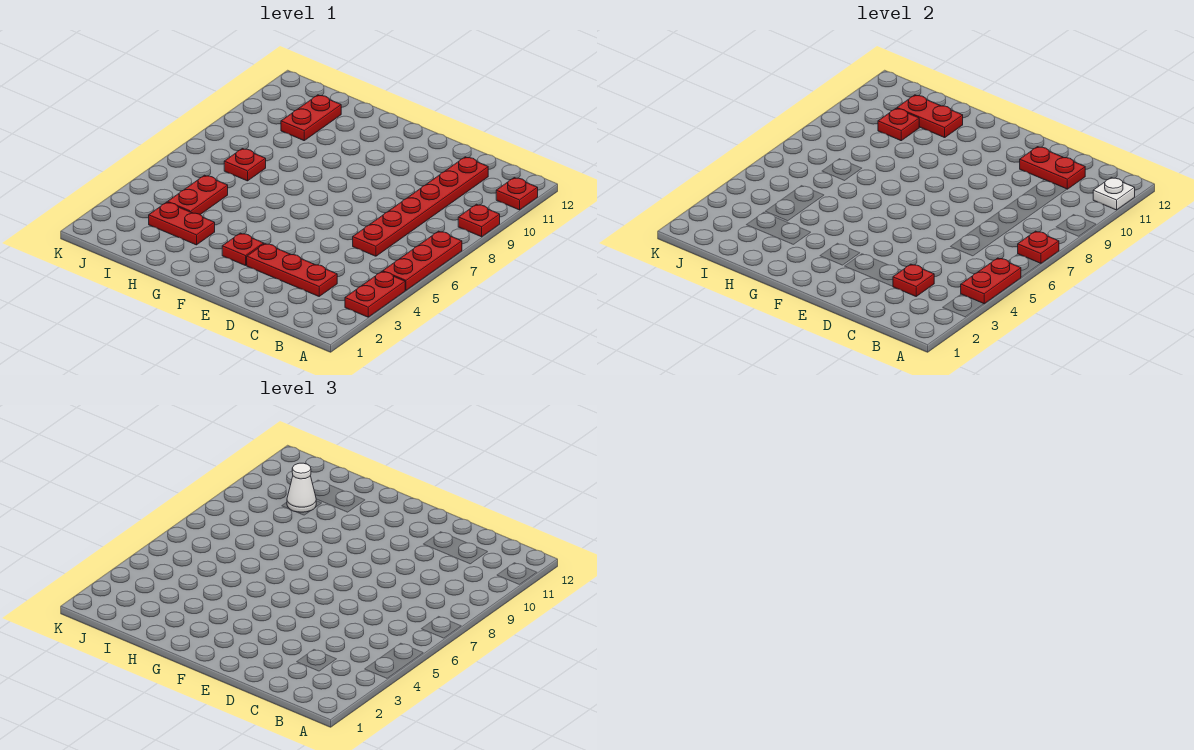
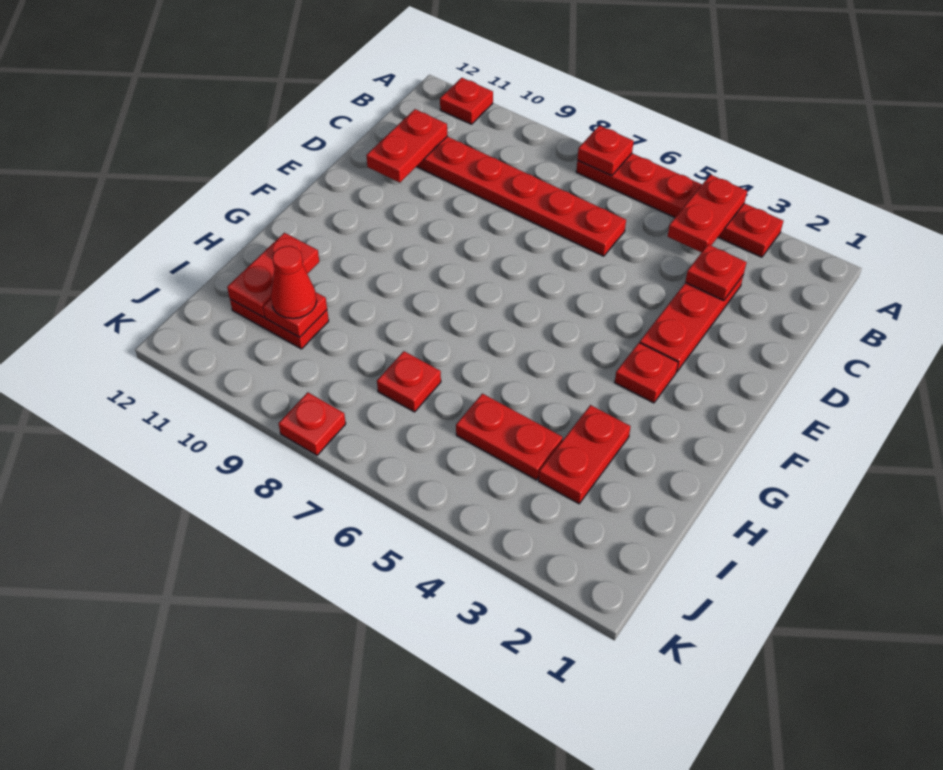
red plate A4:A5 level 2 -> red plate A4:B4 level 2
red plate A9 level 1 -> red plate K8 level 1
white plate A11 level 2 -> none
white cone I10 level 3 -> red cone I10 level 3

